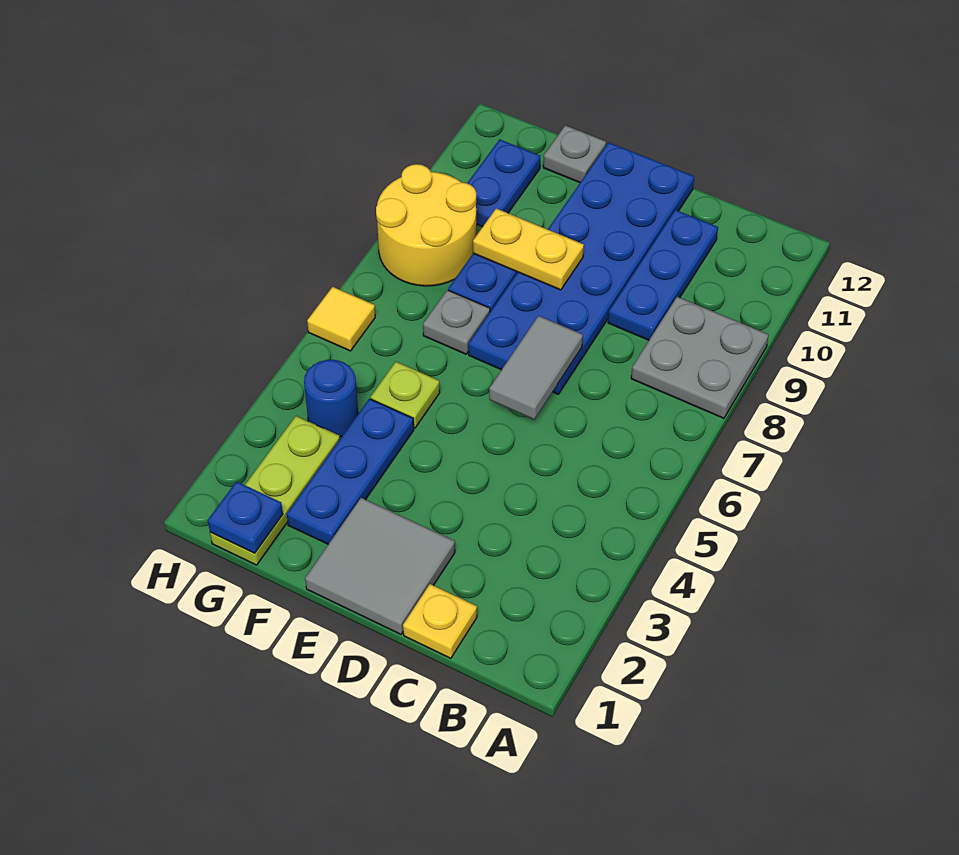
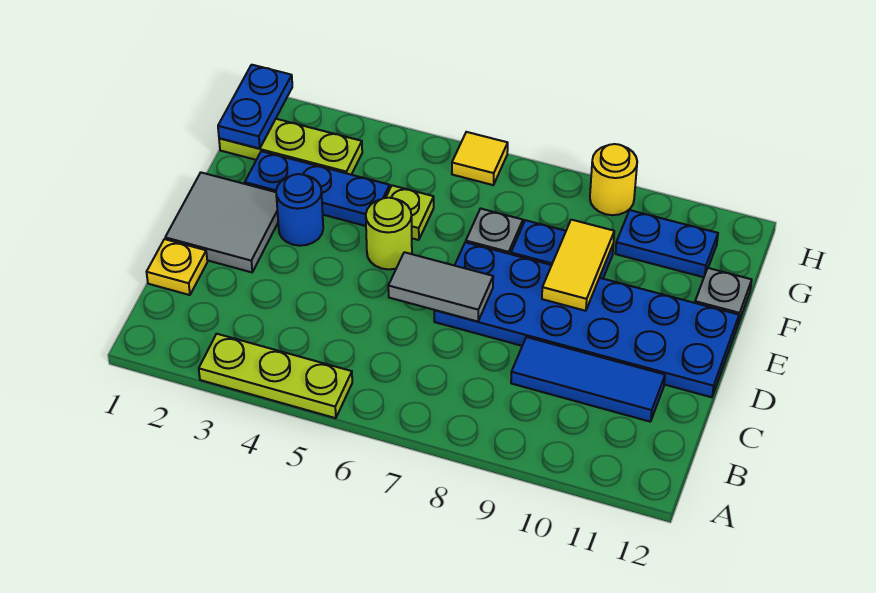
none -> lime plate A3:A5 level 1
grey plate A8:B9 level 1 -> none
blue plate C9:C11 level 1 -> blue tile C9:C11 level 1
none -> lime round brick E5 level 1
yellow plate E9:F9 level 2 -> yellow tile E9:F9 level 2
blue plate G1 level 2 -> blue plate G1:H1 level 2
blue round brick G4 level 1 -> blue round brick E3 level 1
yellow round brick G8:H9 level 1 -> yellow round brick H9 level 1

